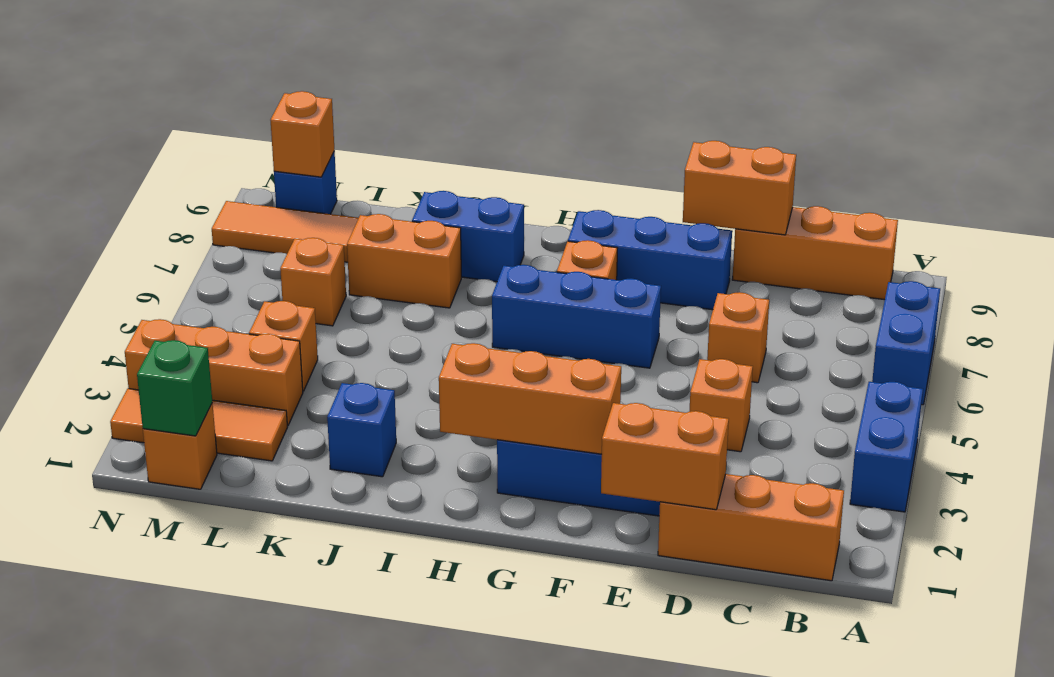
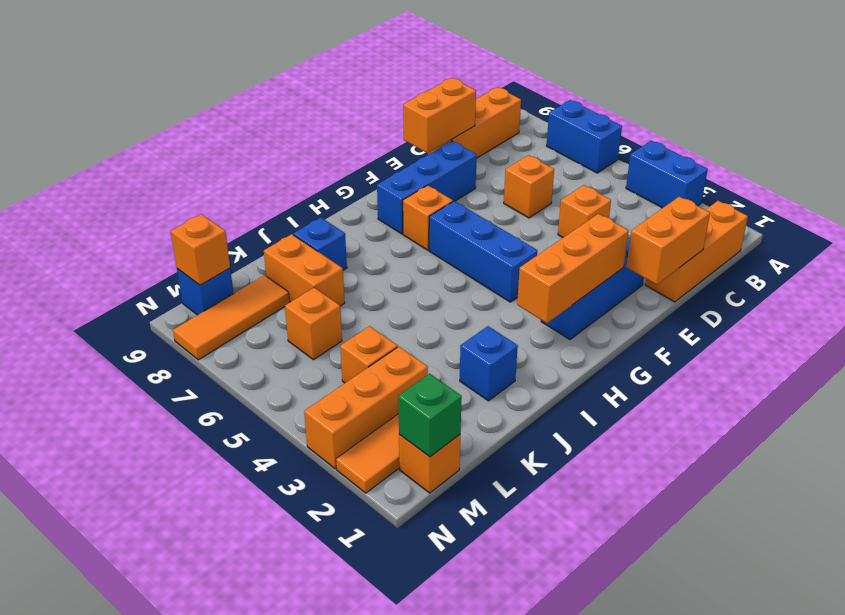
blue brick F6:H6 level 1 -> blue brick G4:G6 level 1
blue brick I8:J8 level 1 -> blue brick J8 level 1
orange brick J7:K7 level 1 -> orange brick K7:K8 level 1

